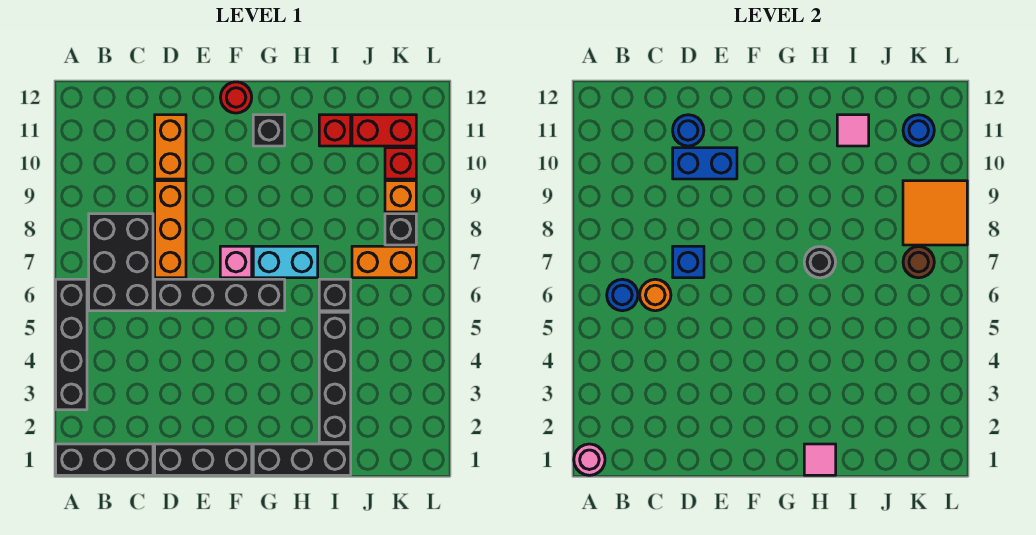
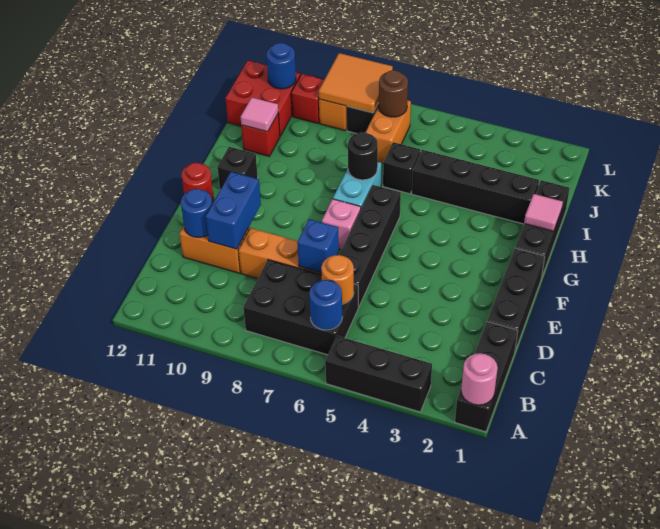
black brick A3:A6 level 1 -> black brick A3:A5 level 1
red brick J11:K11 level 1 -> red brick J11:K12 level 1

